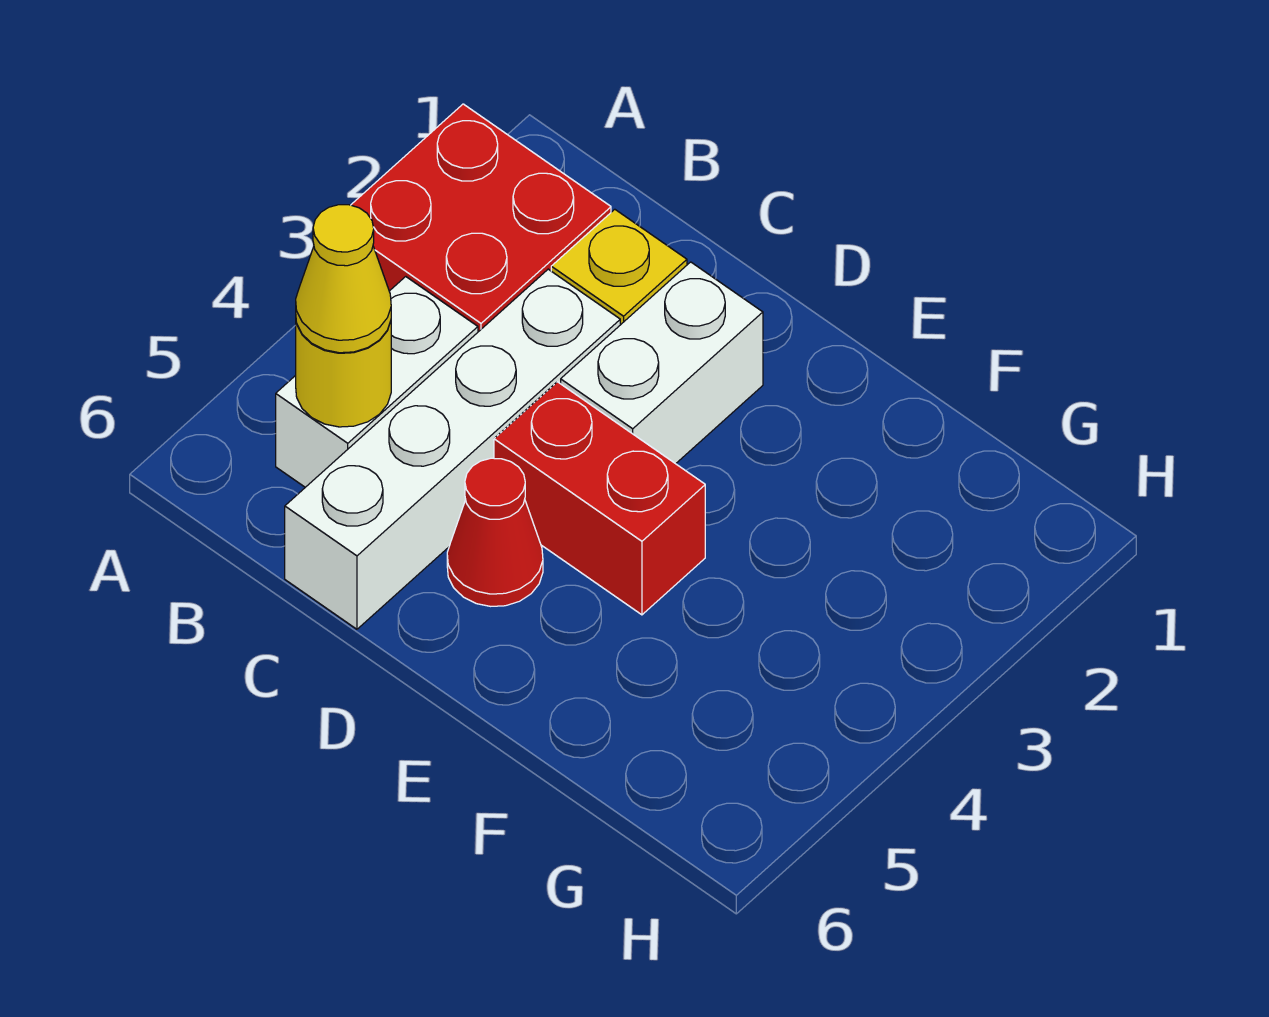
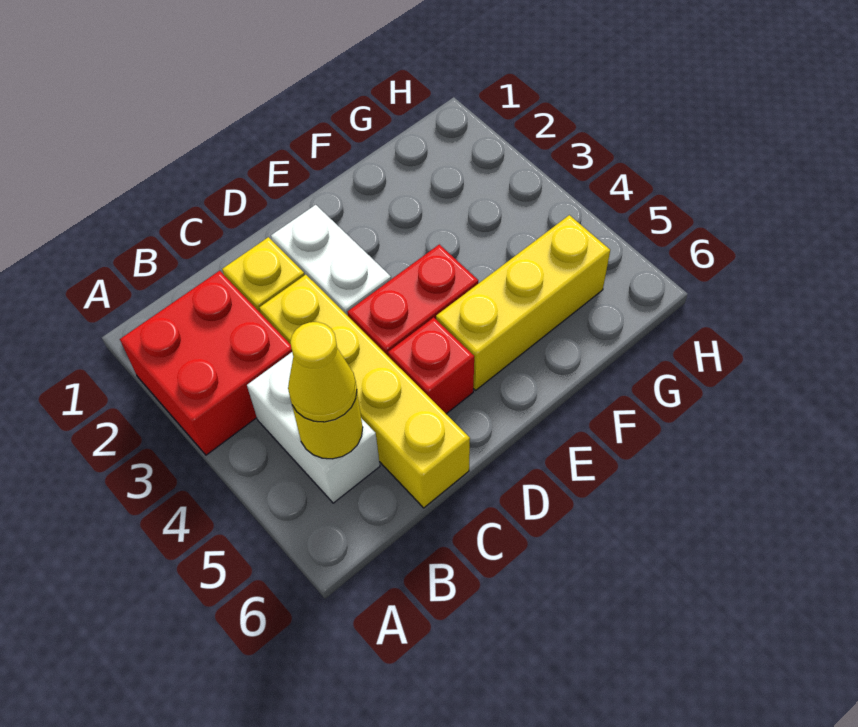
white brick C3:C6 level 1 -> yellow brick C3:C6 level 1
red cone D5 level 1 -> red brick D5 level 1
none -> yellow brick E5:G5 level 1

